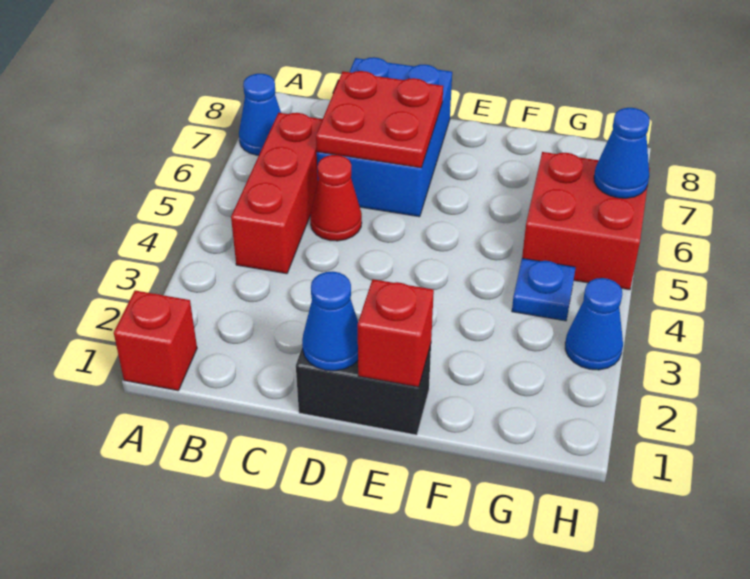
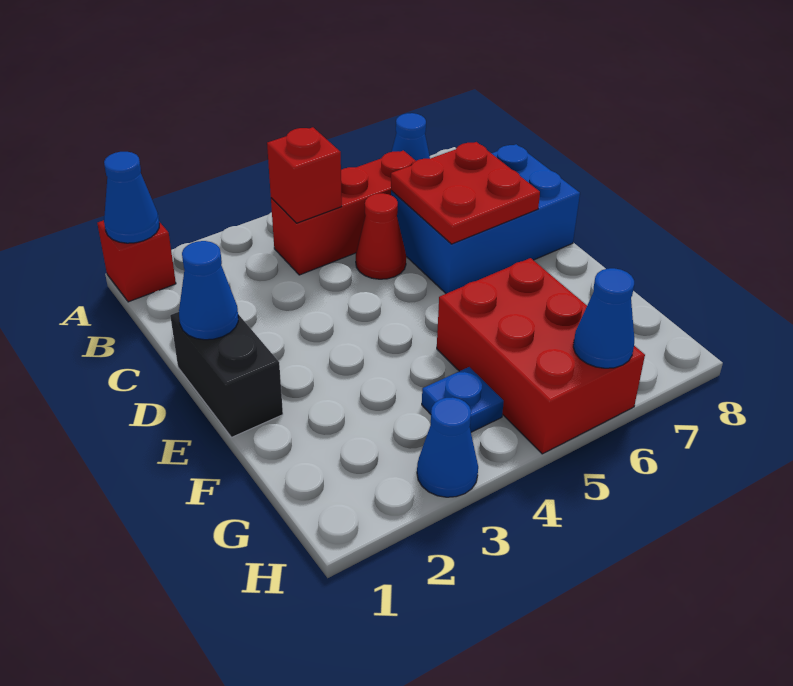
none -> blue cone A1 level 2
red brick E1 level 2 -> red brick B4 level 2
red brick G5:H6 level 1 -> red brick F5:H6 level 1

